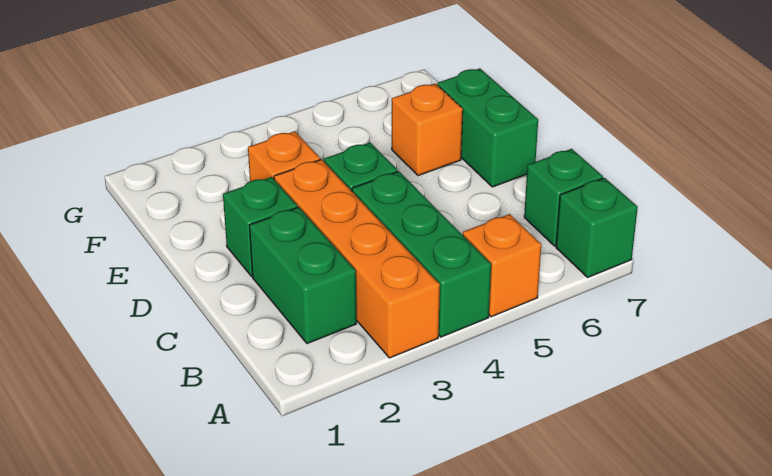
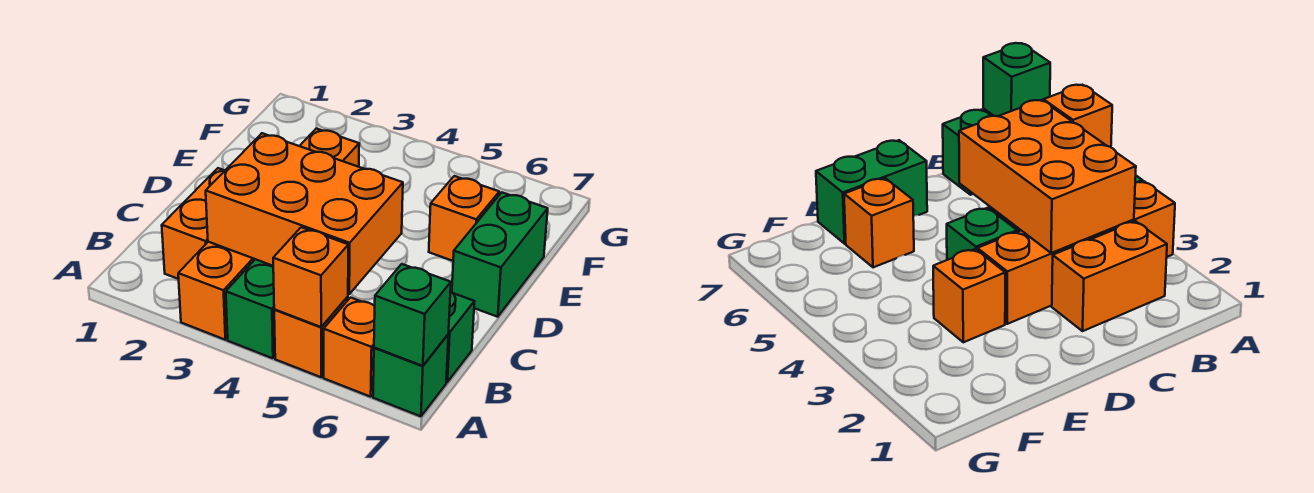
none -> orange brick A5 level 2
none -> orange brick A6 level 1
green brick B2:C2 level 1 -> orange brick B2:C2 level 1
none -> orange brick B3:C5 level 2
green brick D2 level 1 -> green brick A7 level 2

